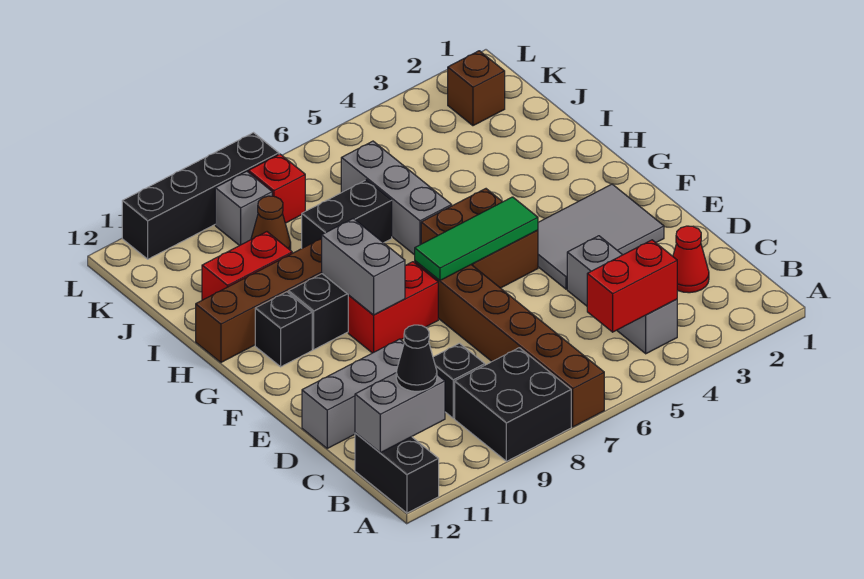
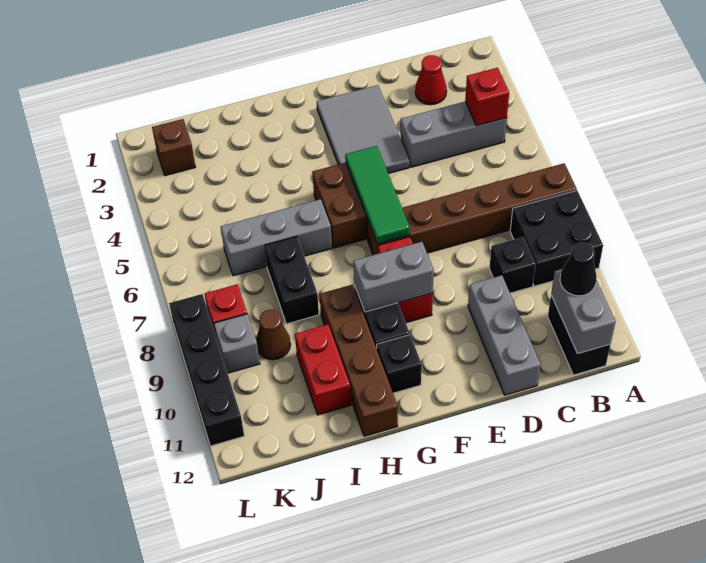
black brick A12:B12 level 1 -> black brick B11:B12 level 1
red brick B4:B5 level 2 -> red brick B4 level 2

